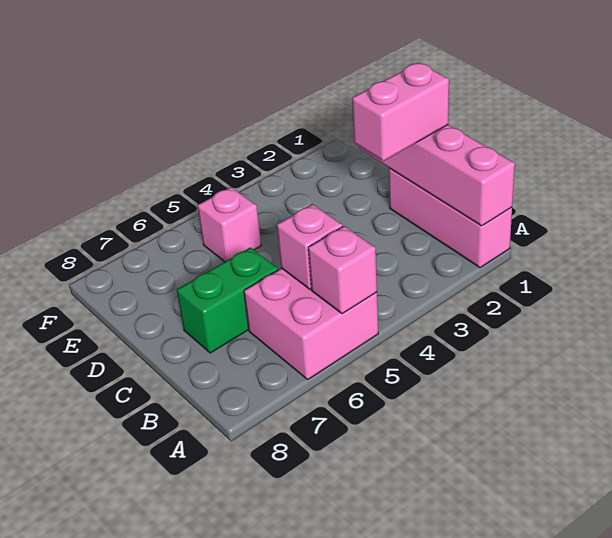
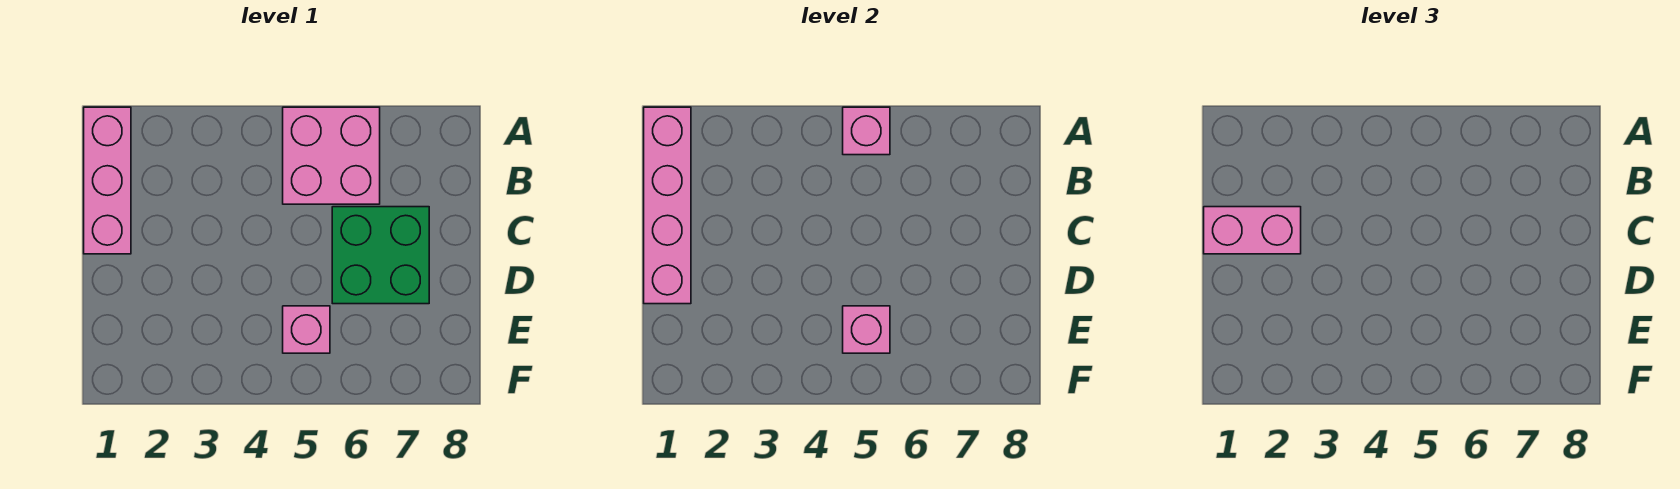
pink brick B5 level 2 -> pink brick E5 level 2
green brick C6:C7 level 1 -> green brick C6:D7 level 1

